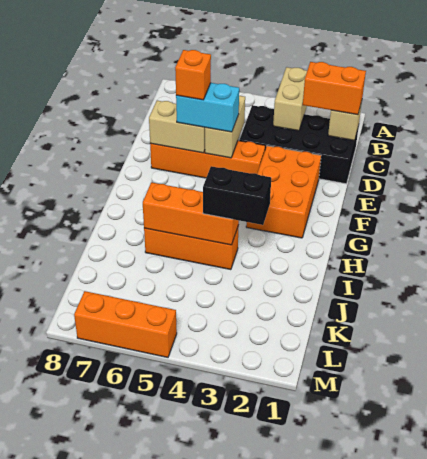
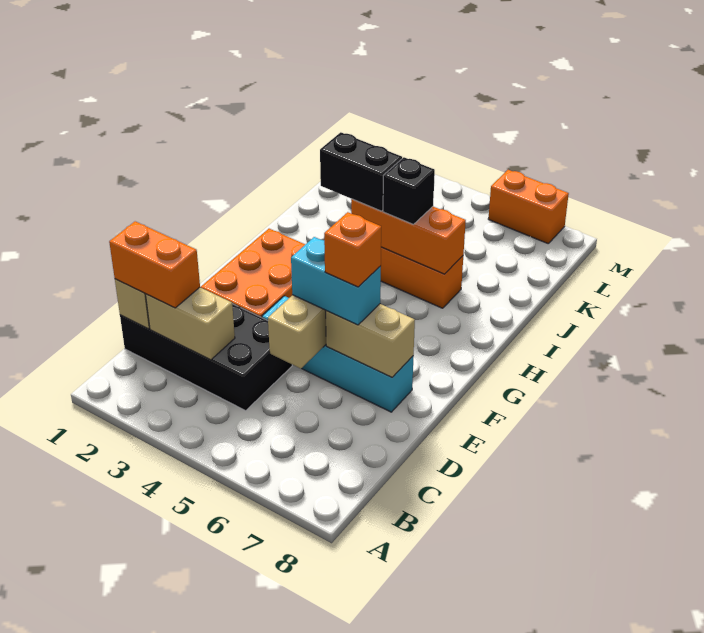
tan brick B3:C3 level 2 -> tan brick C2:C3 level 2
orange brick E4:E7 level 1 -> cyan brick E4:E7 level 1
none -> black brick I5 level 3
orange brick M5:M7 level 1 -> orange brick M6:M7 level 1

